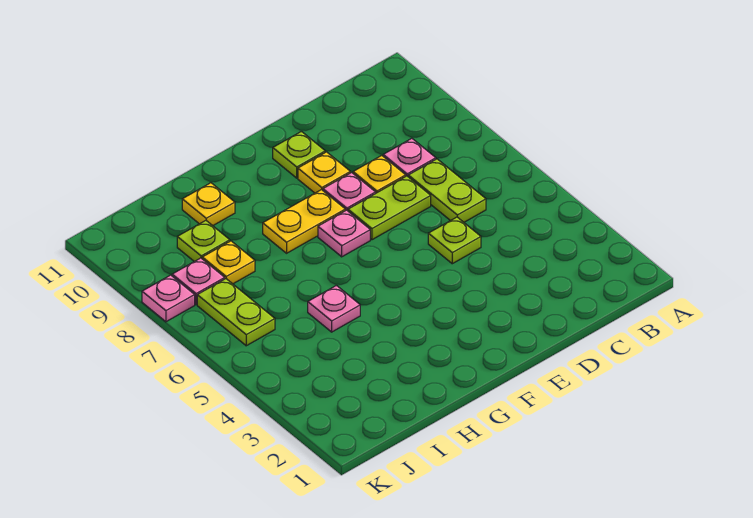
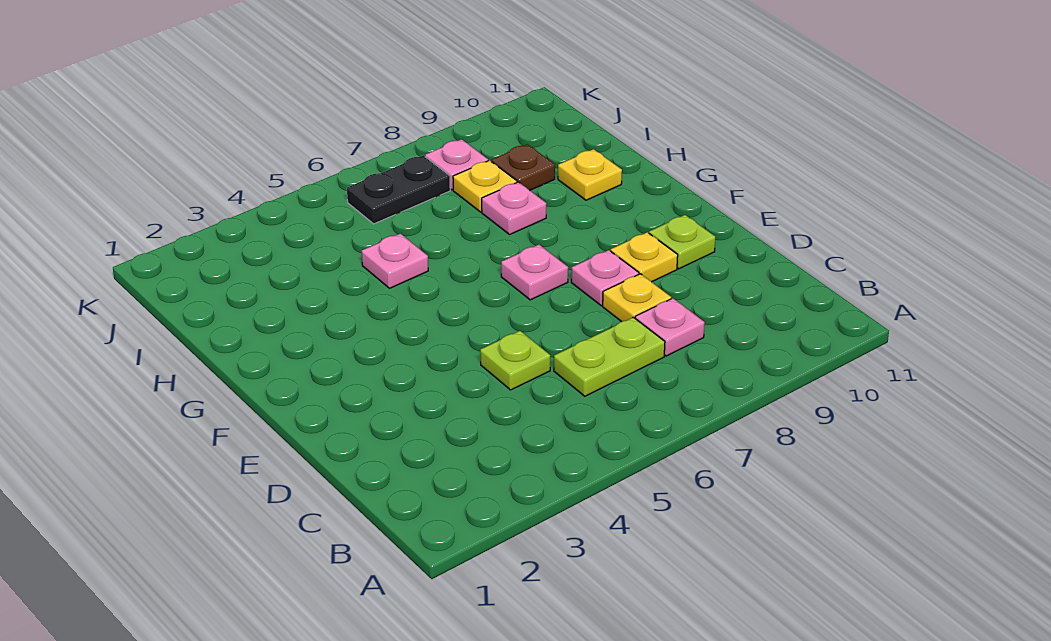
lime plate D7:E7 level 1 -> none
yellow plate F8:G8 level 1 -> none
lime plate I9 level 1 -> brown plate I9 level 1
lime plate J6:J7 level 1 -> black plate J6:J7 level 1
pink plate K8 level 1 -> pink plate H8 level 1

